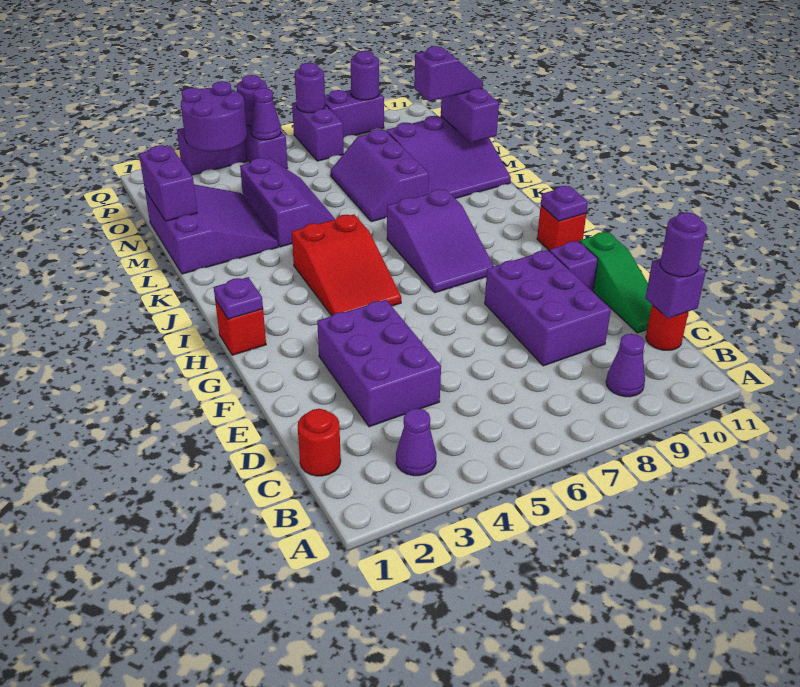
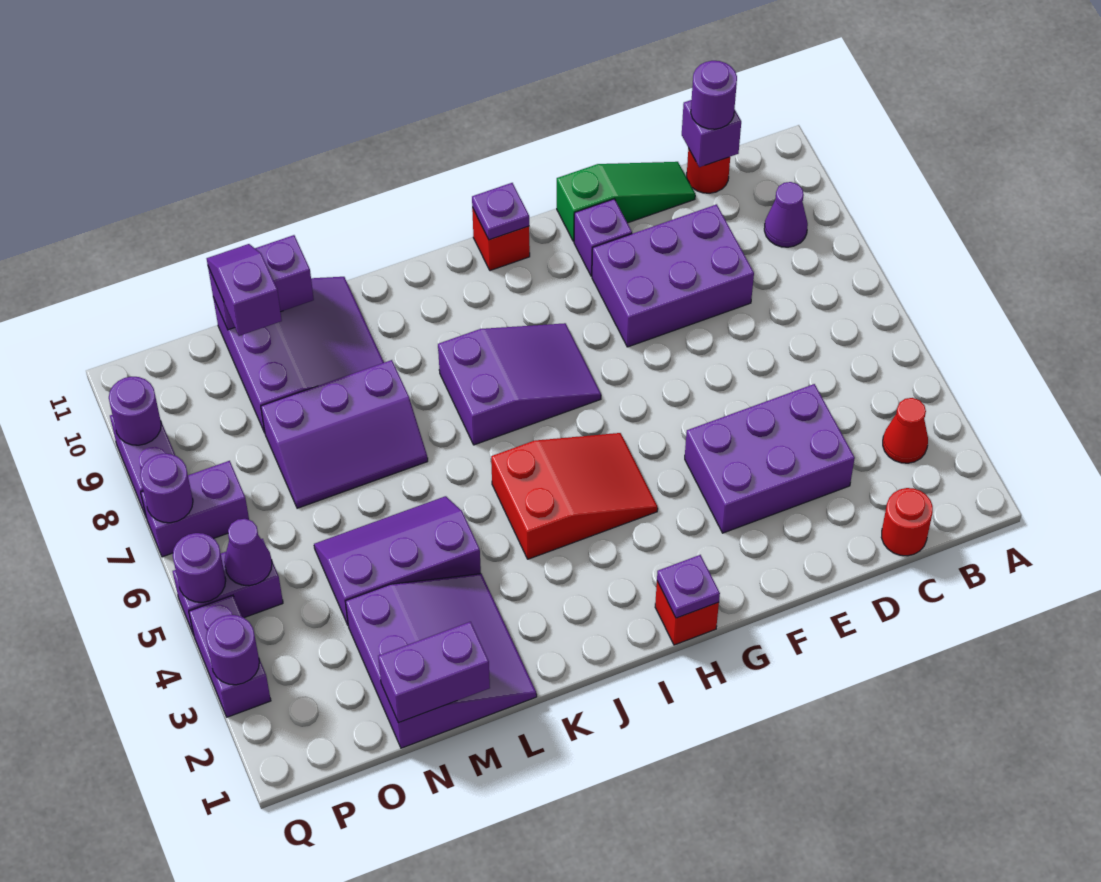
purple cone B3 level 1 -> red cone B3 level 1
purple slope L1:N3 level 1 top 1 -> purple slope L1:N3 level 1 top N
purple round brick P3:Q4 level 2 -> purple round brick Q3 level 2

